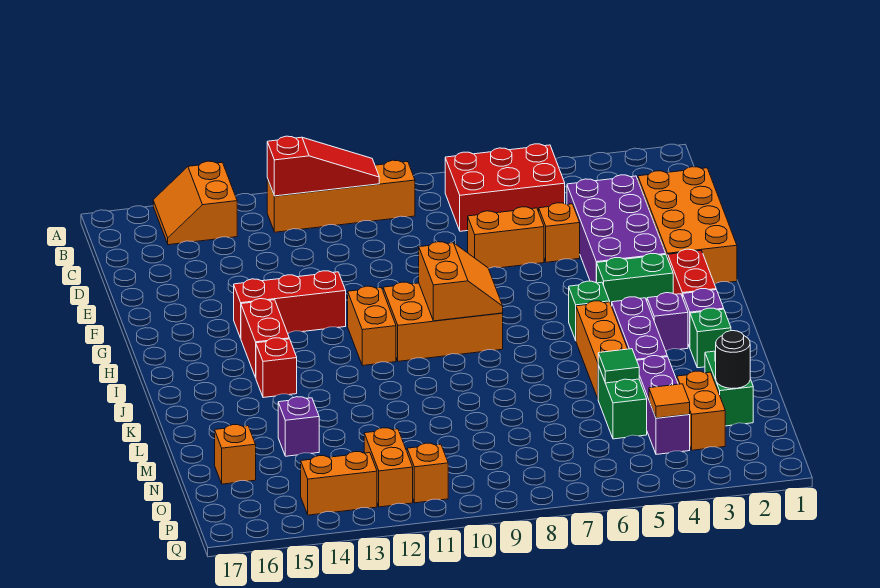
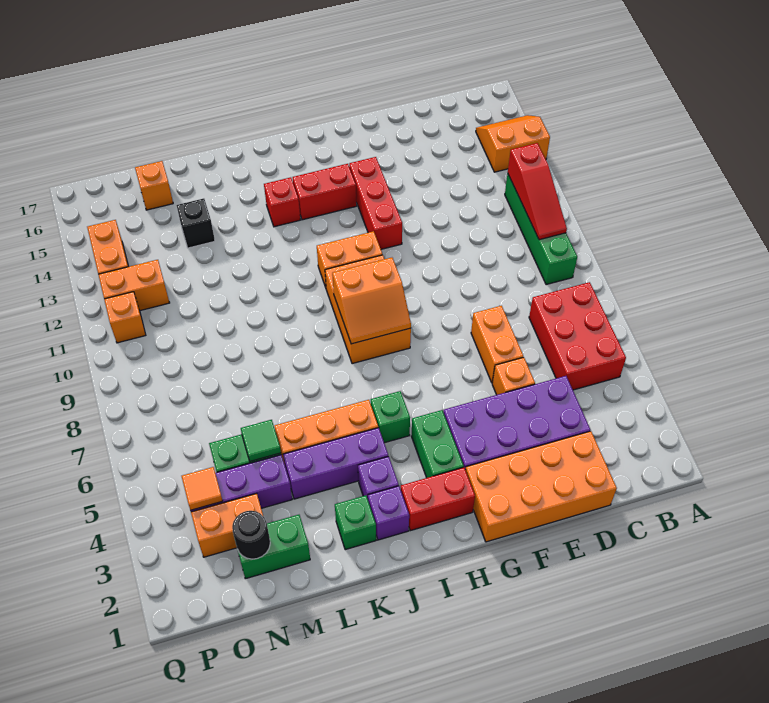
orange brick B9:B12 level 1 -> green brick B9:B12 level 1
purple brick M14 level 1 -> black brick M14 level 1

